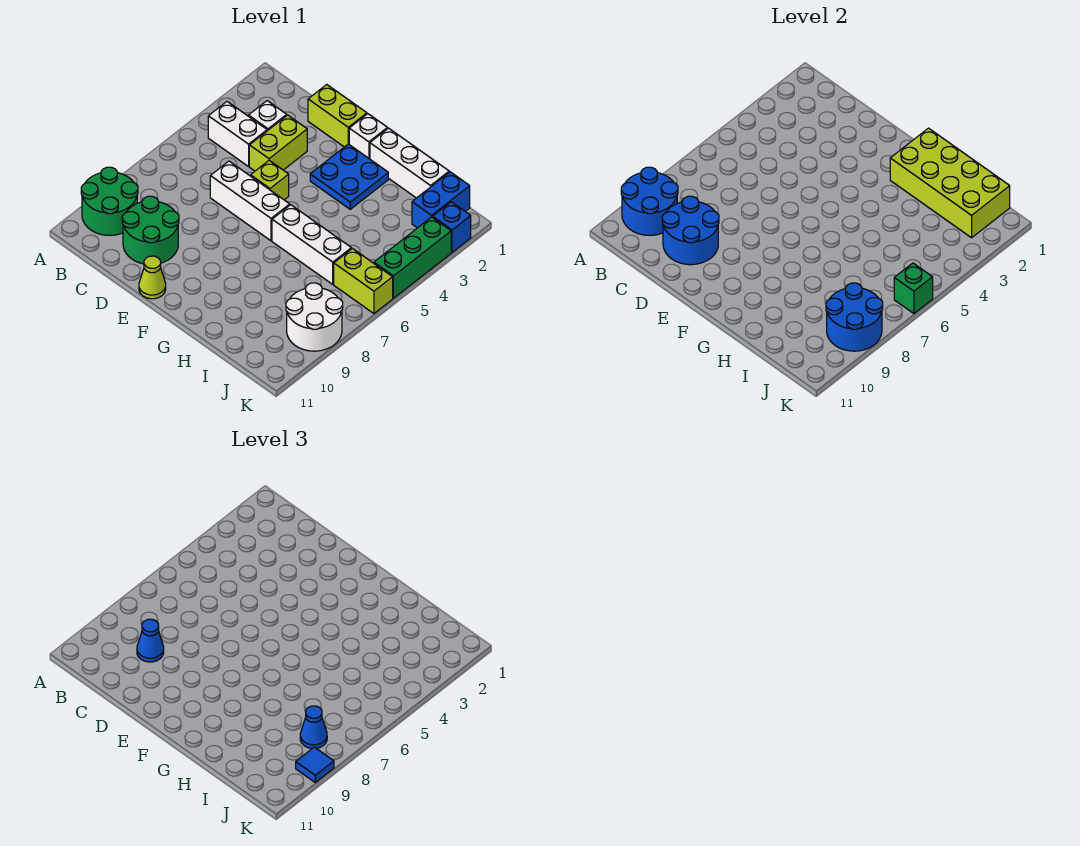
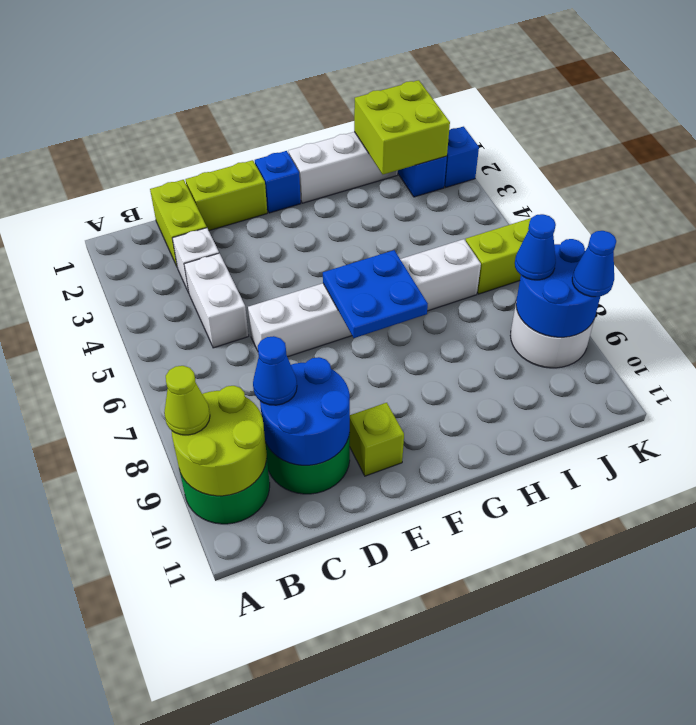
blue round brick A9:B10 level 2 -> lime round brick A9:B10 level 2
white brick B4:C4 level 1 -> white brick C4:C5 level 1
lime brick D3:D4 level 1 -> lime brick C1:C2 level 1
lime brick E5 level 1 -> lime brick E10 level 1
lime cone E11 level 1 -> lime cone A9 level 3
white brick F1 level 1 -> blue brick F1 level 1
blue plate F2:G3 level 1 -> blue plate F6:G7 level 2
lime brick G1:J2 level 2 -> lime brick I1:J2 level 2
green brick K3:K5 level 1 -> none
green brick K6 level 2 -> none
blue tile K9 level 3 -> blue cone K9 level 3

